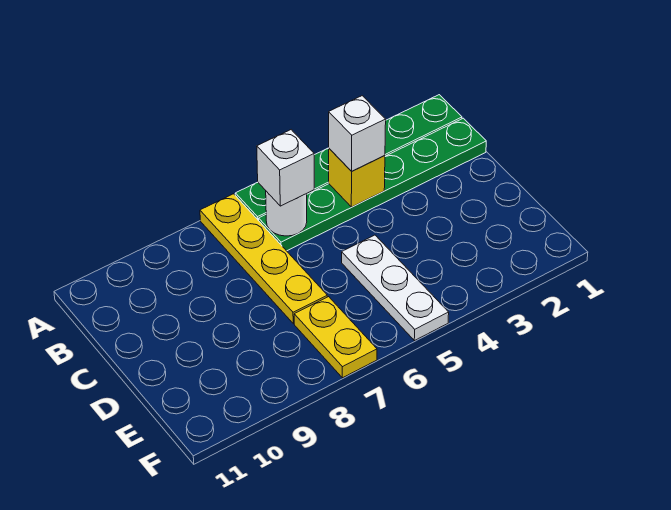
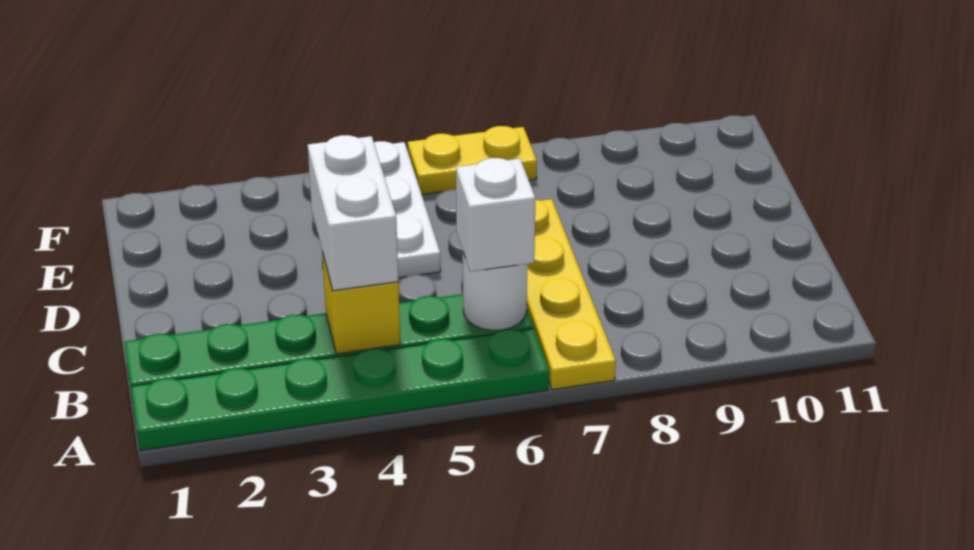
white brick B4 level 3 -> white brick B4:C4 level 3
yellow plate E7:F7 level 1 -> yellow plate F6:F7 level 1

